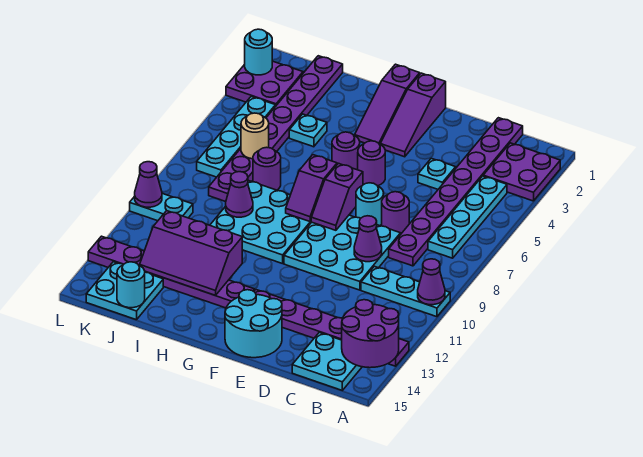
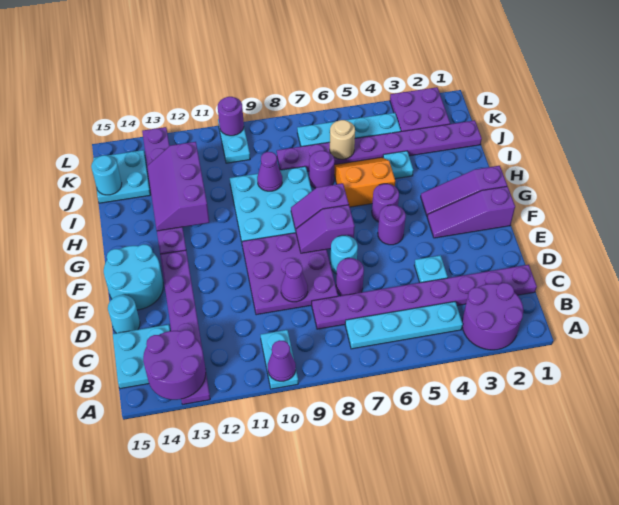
purple plate A2:B3 level 1 -> purple round brick A2:B3 level 1
cyan plate A10:C10 level 1 -> cyan plate A10:B10 level 1
cyan plate D8:F10 level 1 -> purple plate D8:F10 level 1
none -> orange slope H5:I6 level 1 top H
cyan round brick L2 level 2 -> cyan round brick D15 level 1
purple cone L10 level 2 -> purple round brick L10 level 2

